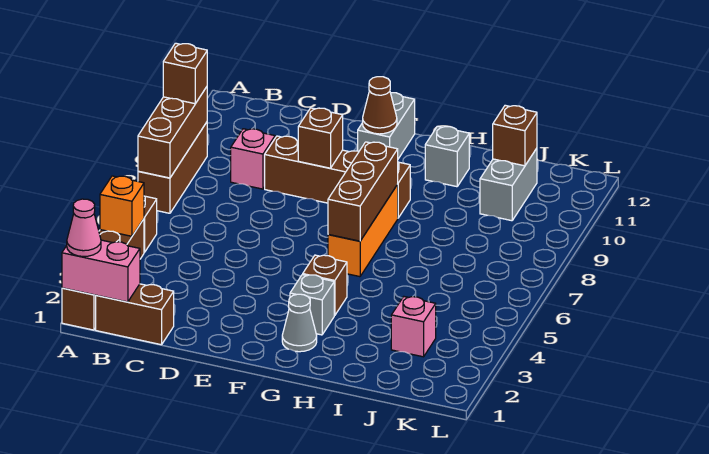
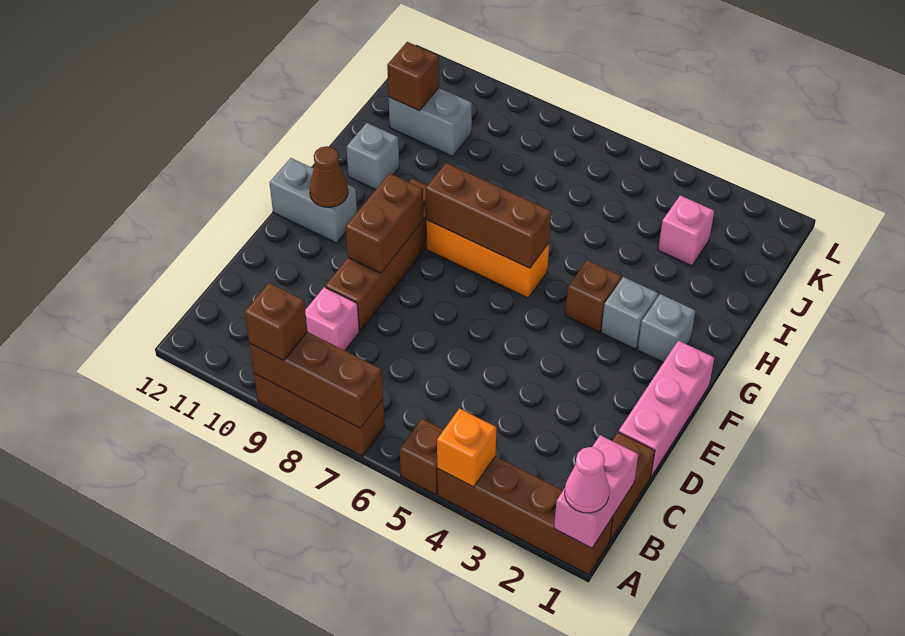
none -> pink brick D1:F1 level 1
brown brick E9 level 2 -> brown brick E9:F9 level 2
grey cone G2 level 1 -> grey brick G2 level 1

